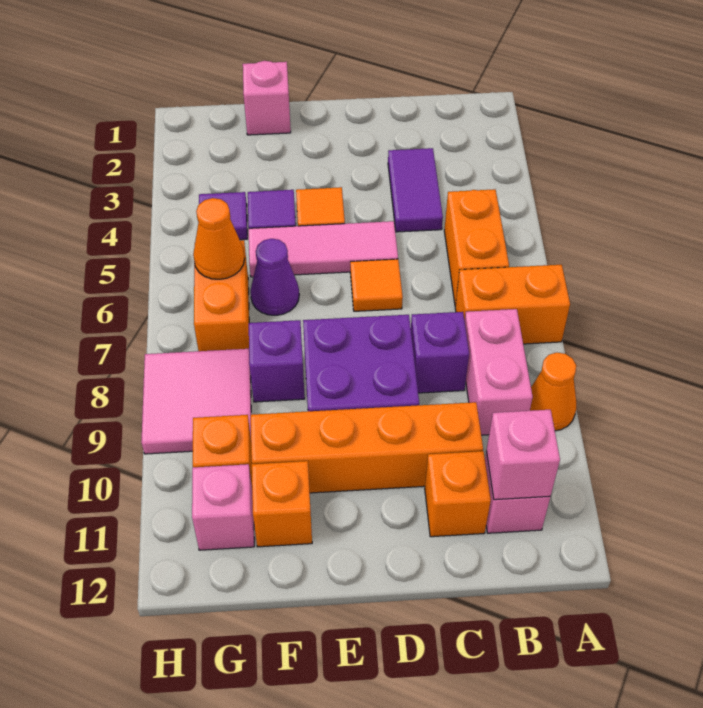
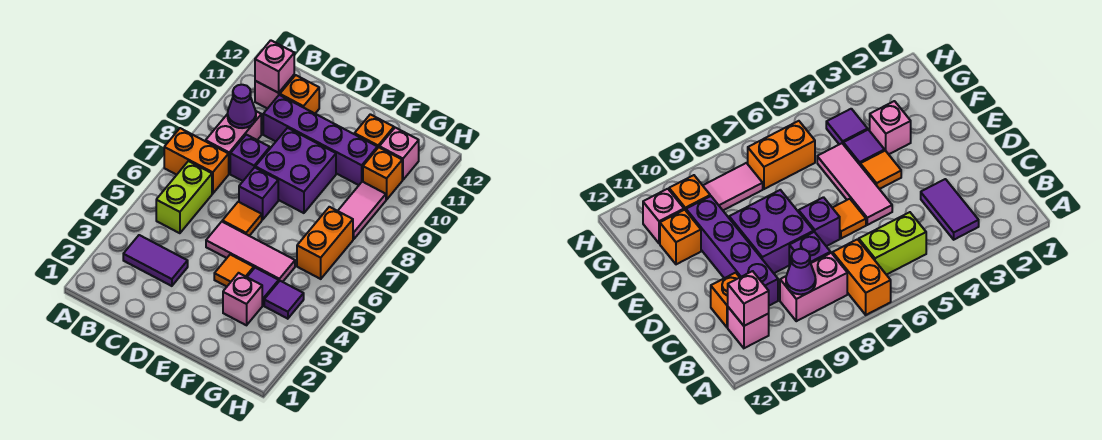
orange cone A9 level 1 -> none
orange brick B5:B6 level 1 -> lime brick B5:B6 level 1
purple tile C3:C4 level 1 -> purple tile B3:C3 level 1
orange brick C10:F10 level 1 -> purple brick C10:F10 level 1
pink brick F1 level 1 -> pink brick F3 level 1
purple cone F6 level 1 -> purple cone B9 level 2
purple brick F8 level 1 -> purple brick D7 level 1
orange cone G6 level 2 -> none
pink tile G8:H9 level 1 -> pink tile G8:G9 level 1

